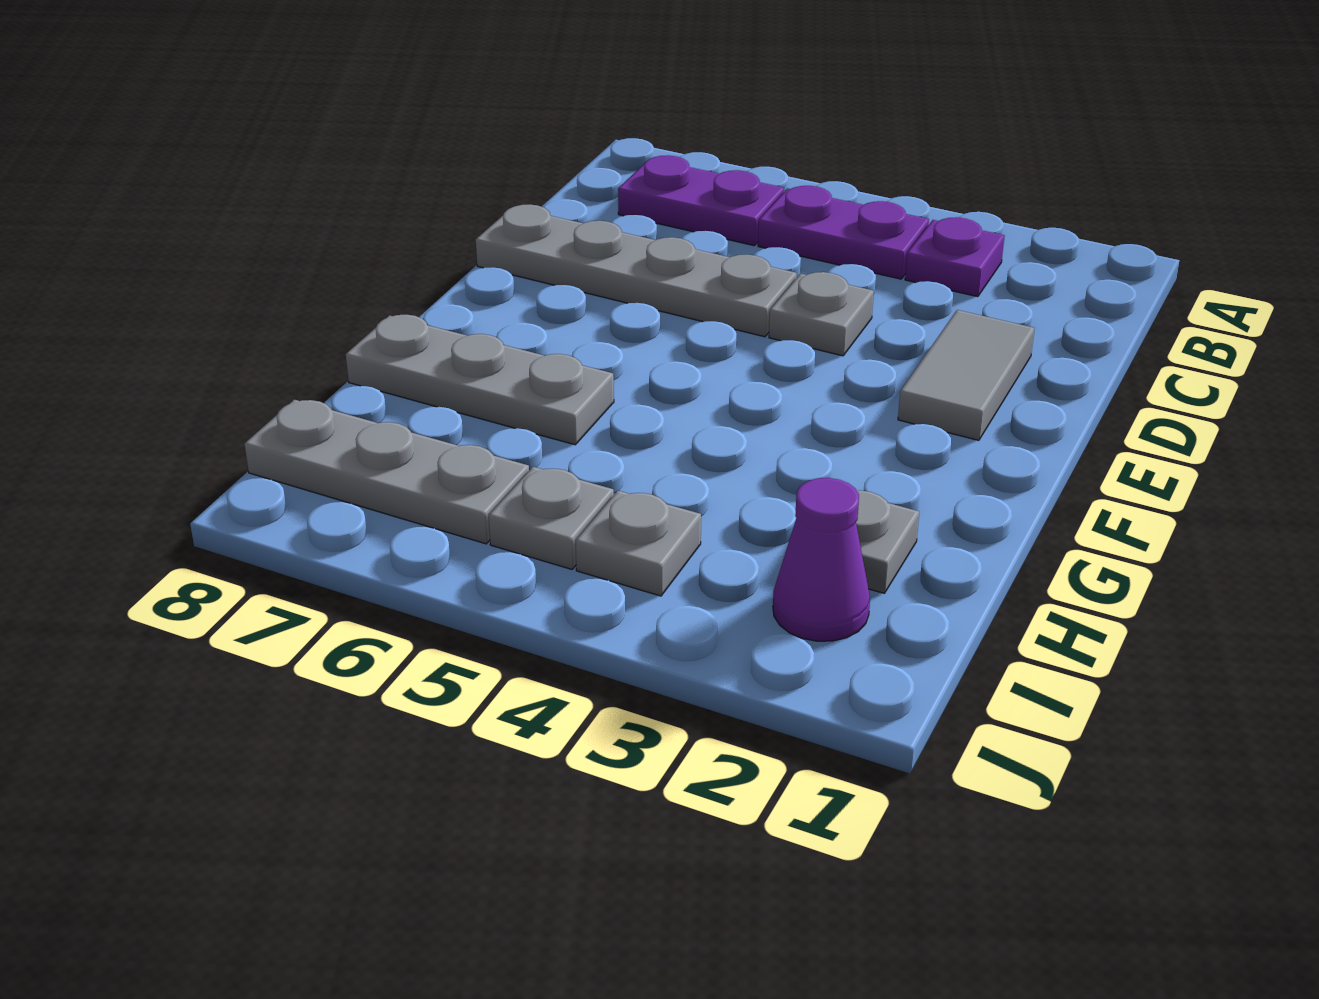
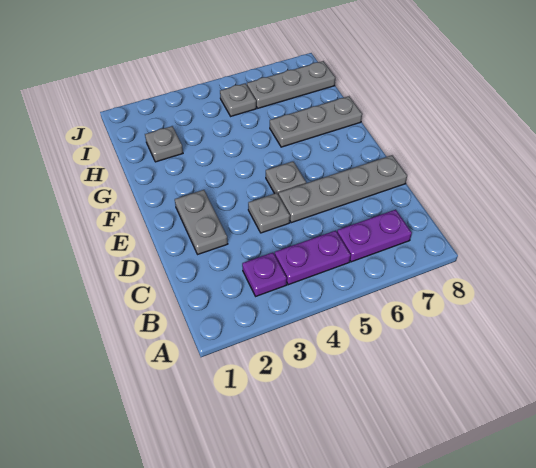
grey tile D2:E2 level 1 -> grey plate D2:E2 level 1
purple cone I2 level 1 -> none
grey plate I4 level 1 -> grey plate E5 level 1

